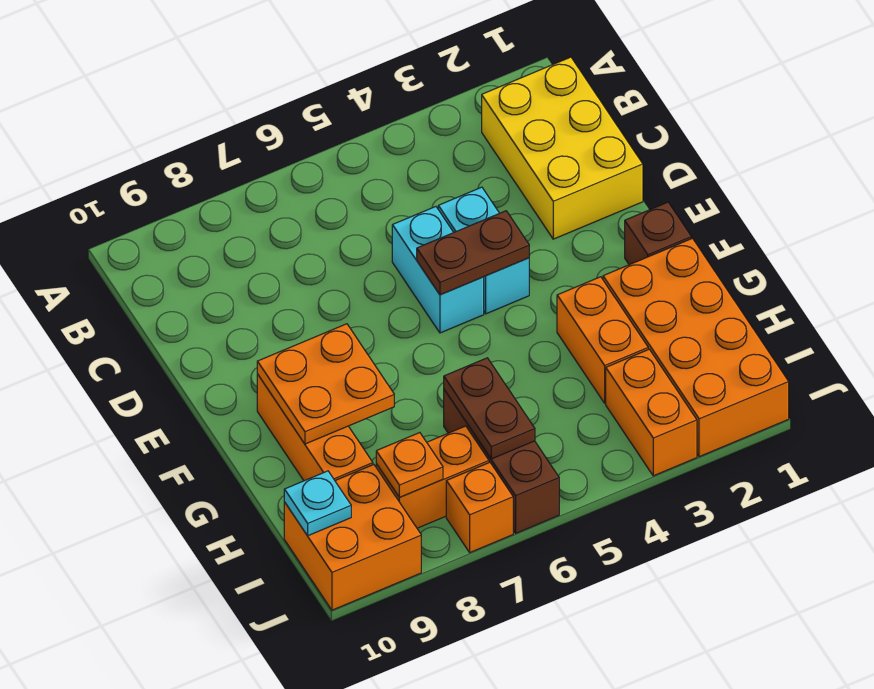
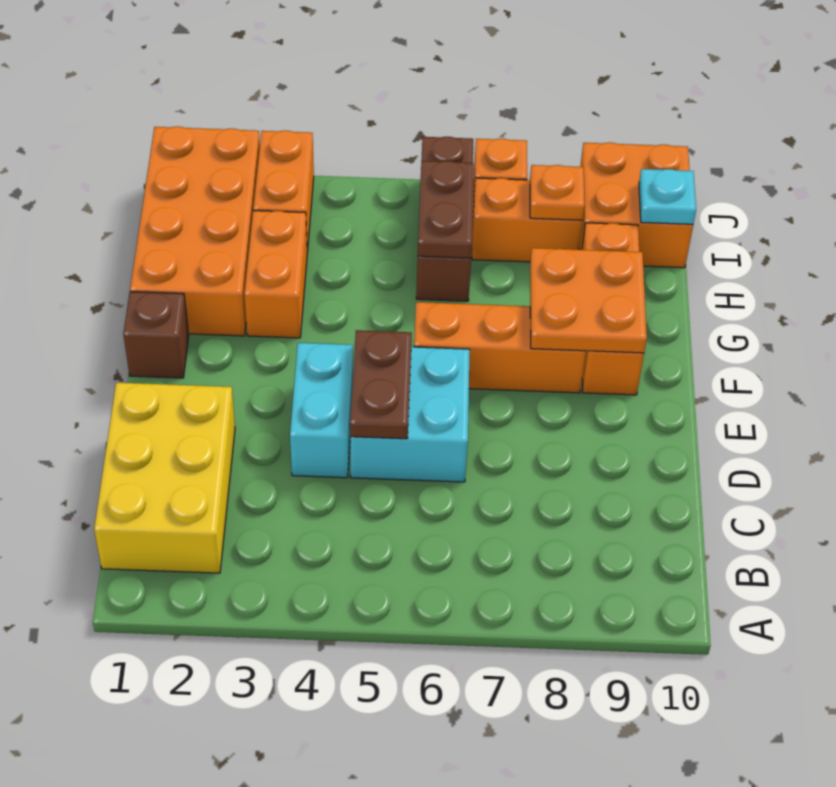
cyan brick D5:E5 level 1 -> cyan brick D5:E6 level 1
brown plate E4:E5 level 2 -> brown plate D5:E5 level 2
none -> orange brick F6:F8 level 1

